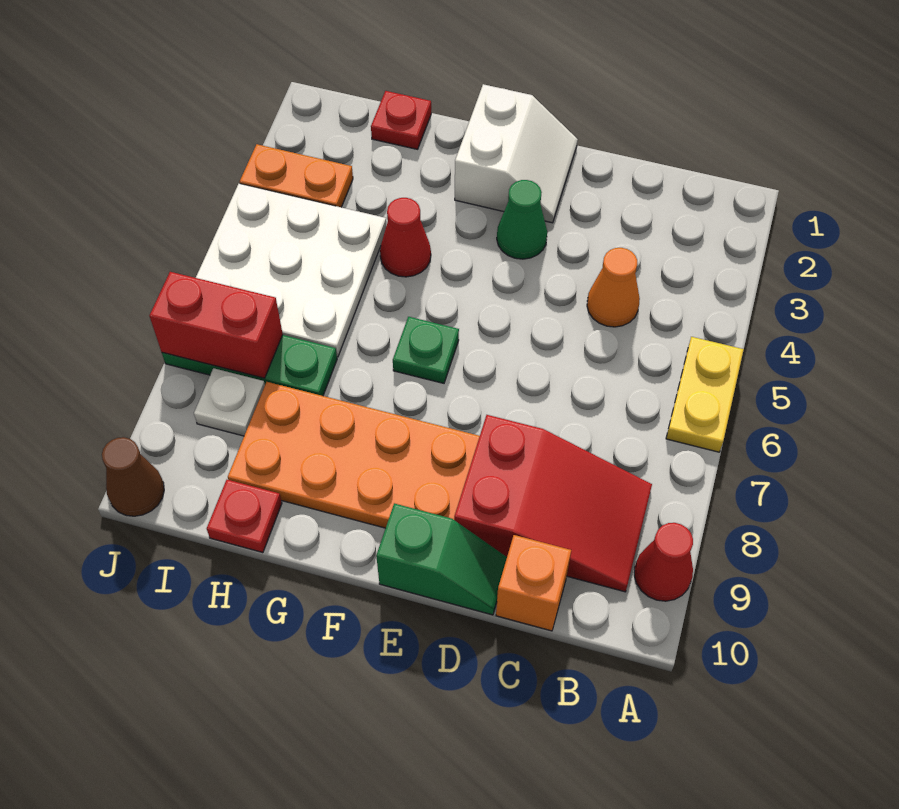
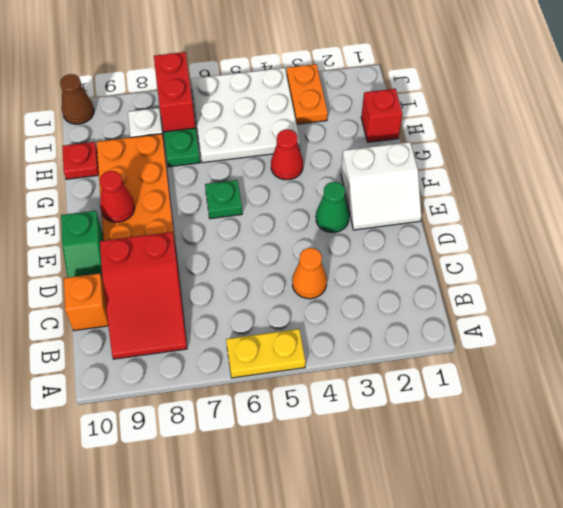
red cone A9 level 1 -> red cone F9 level 2
red plate H1 level 1 -> red brick H1 level 1

